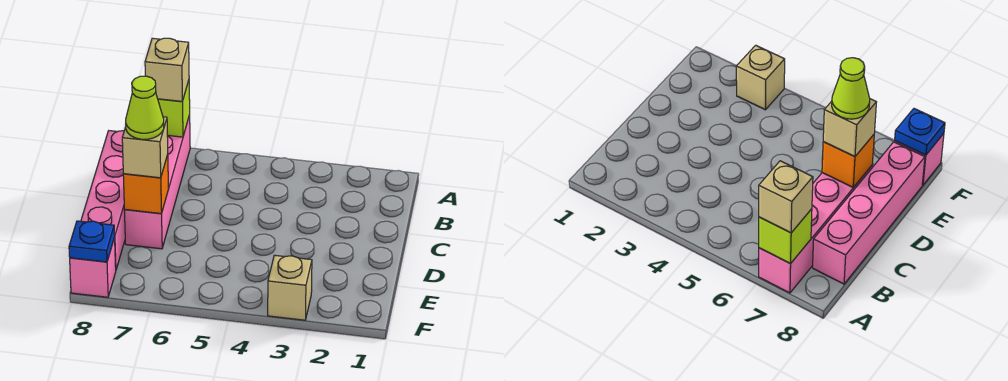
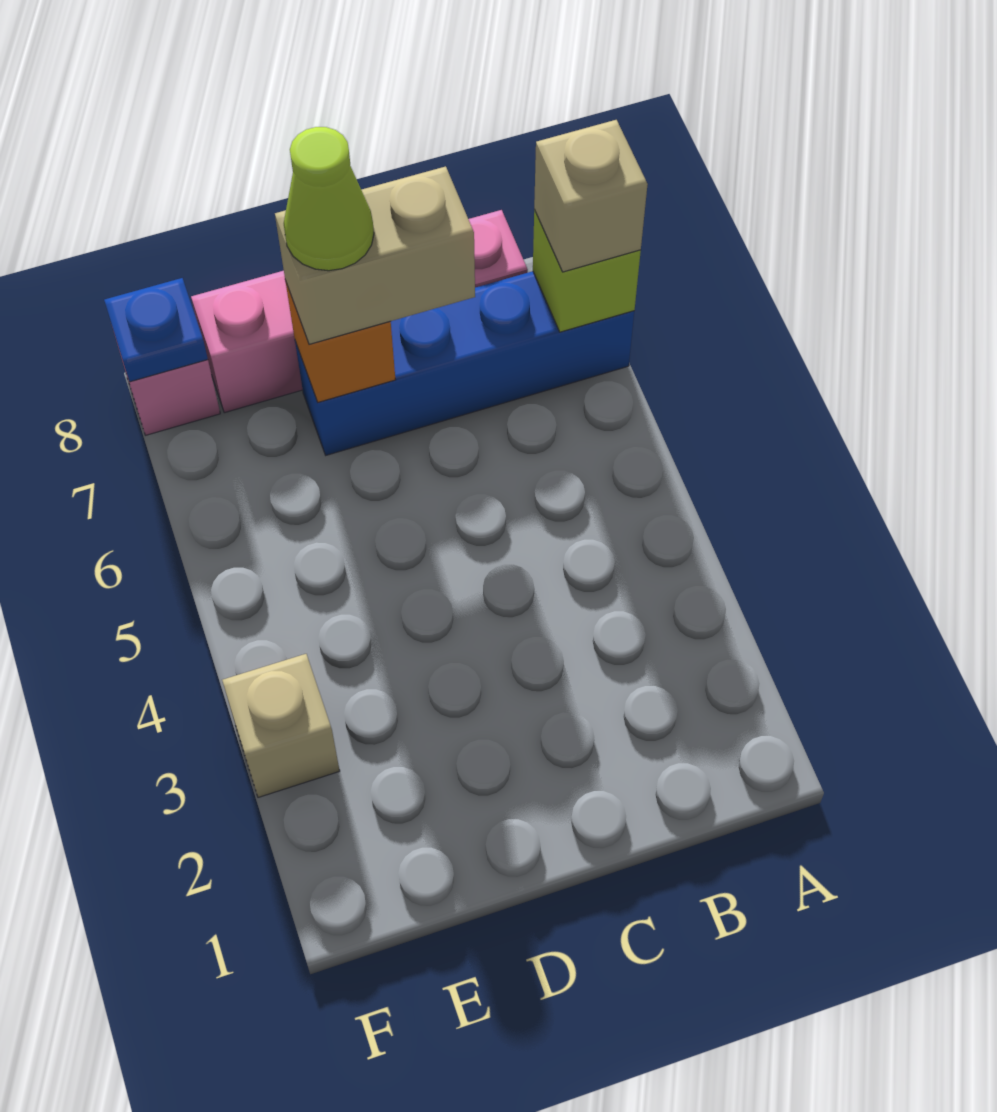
pink brick A7:D7 level 1 -> blue brick A7:D7 level 1
tan brick D7 level 3 -> tan brick C7:D7 level 3

